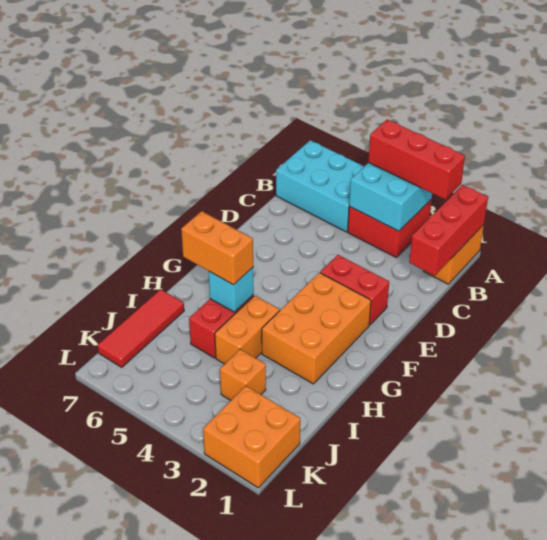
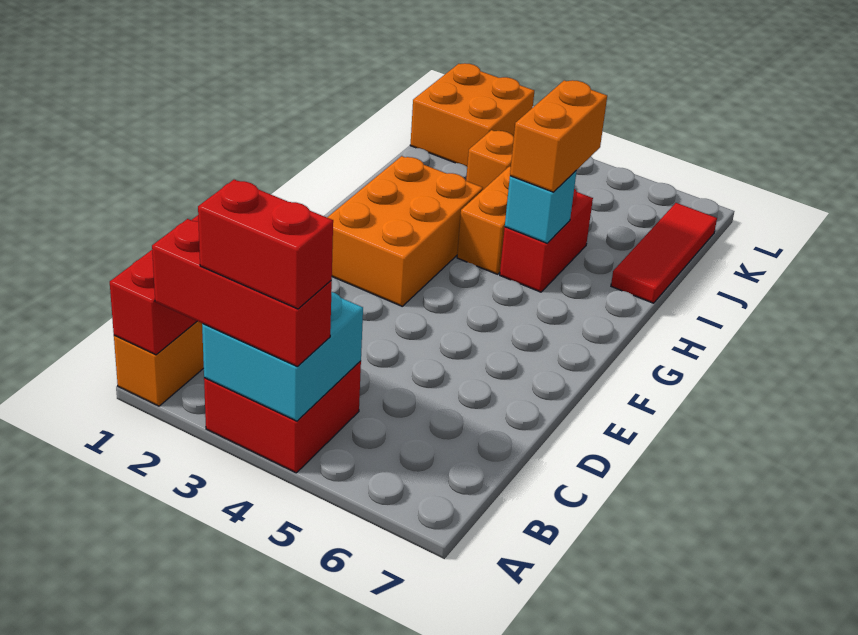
cyan brick A5:B7 level 1 -> none
red brick E2:E3 level 1 -> red brick A3:A4 level 4
orange brick H5:H6 level 3 -> orange brick H5:I5 level 3

